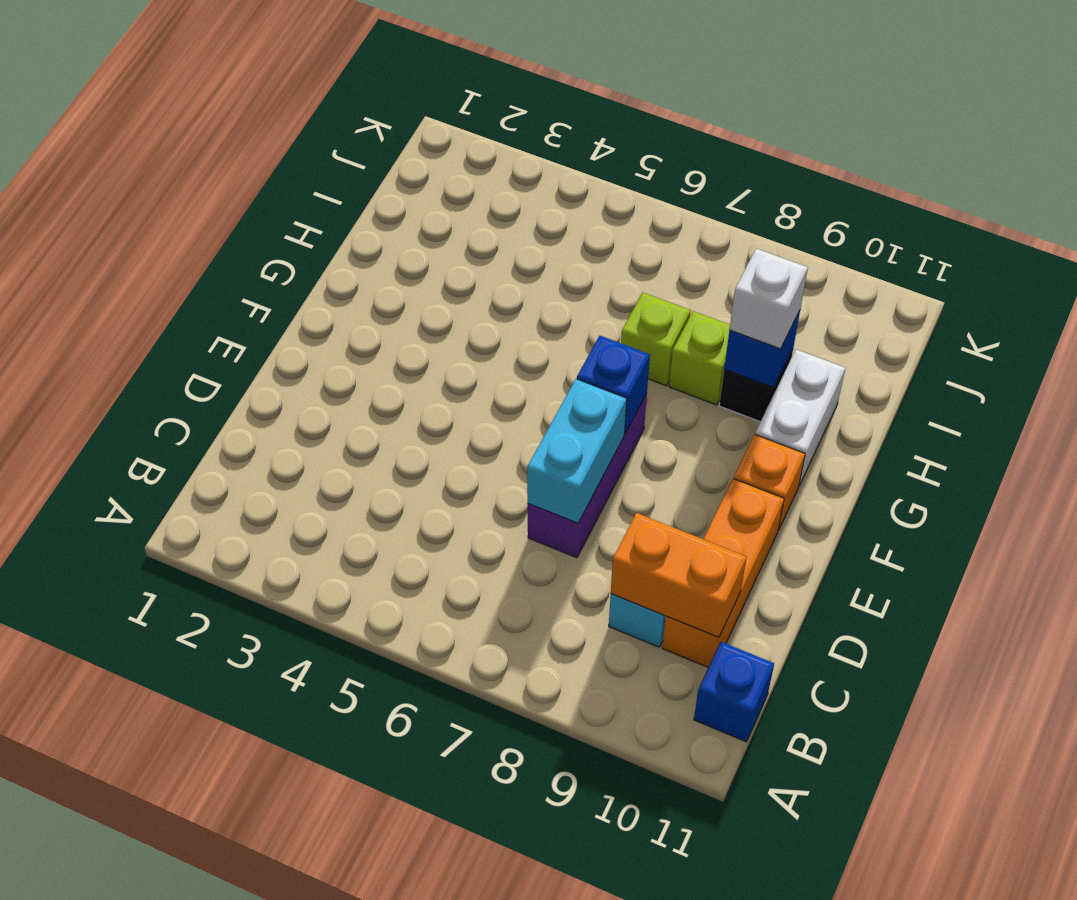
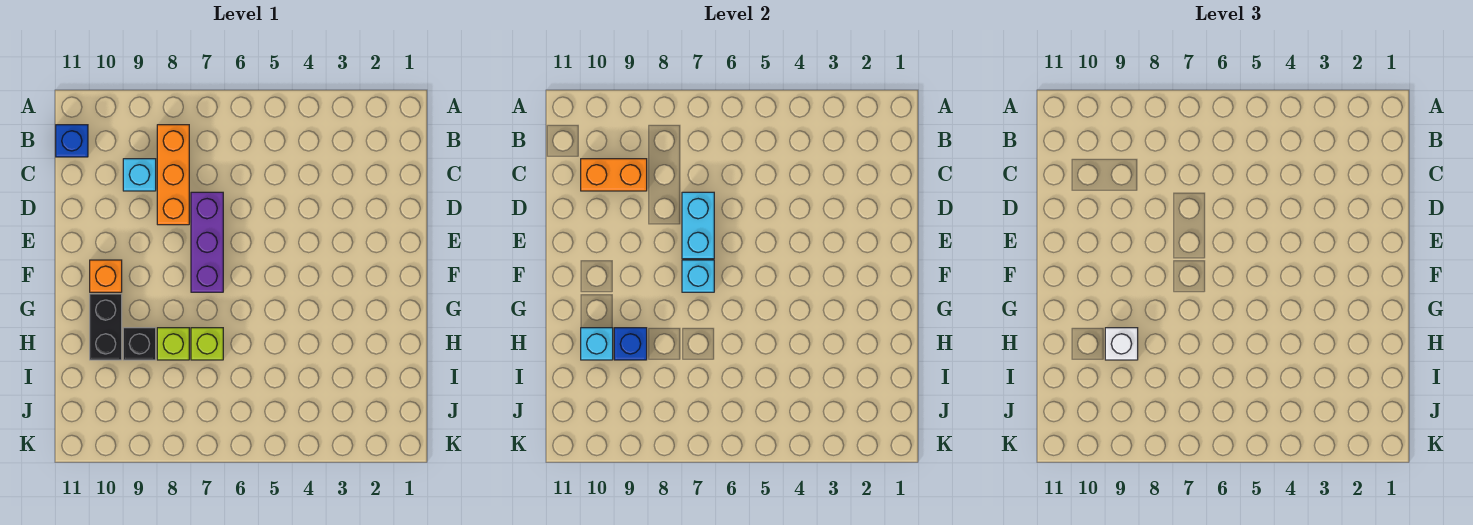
orange brick C10:E10 level 1 -> orange brick B8:D8 level 1
blue brick F7 level 2 -> cyan brick F7 level 2
white brick G10:H10 level 1 -> black brick G10:H10 level 1
none -> cyan brick H10 level 2

